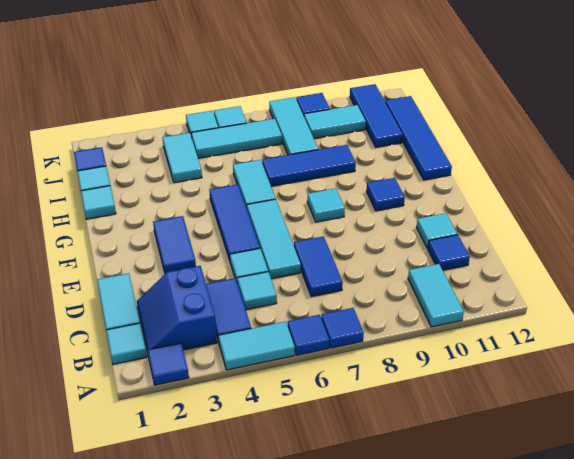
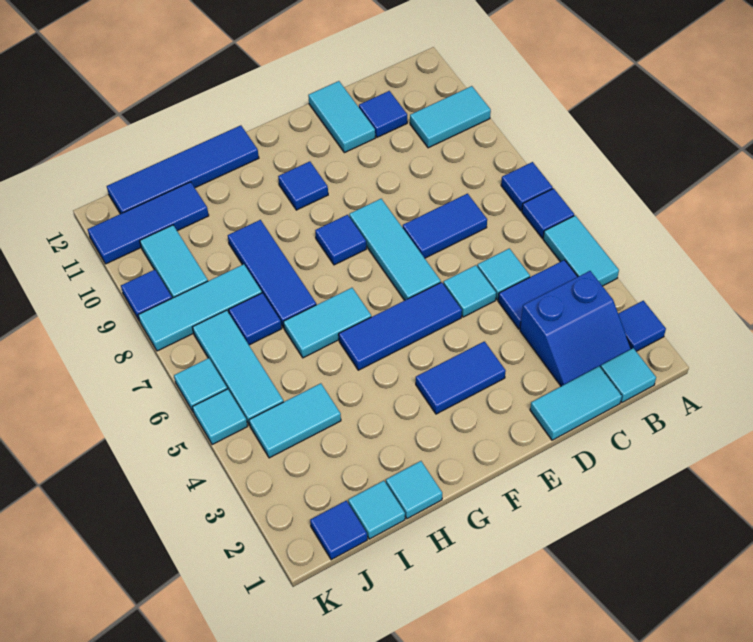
cyan tile D6:F6 level 1 -> cyan tile E6:E8 level 1
cyan tile D11 level 1 -> cyan tile D11:D12 level 1
cyan tile F8 level 1 -> blue tile F8 level 1
none -> blue tile I7 level 1

